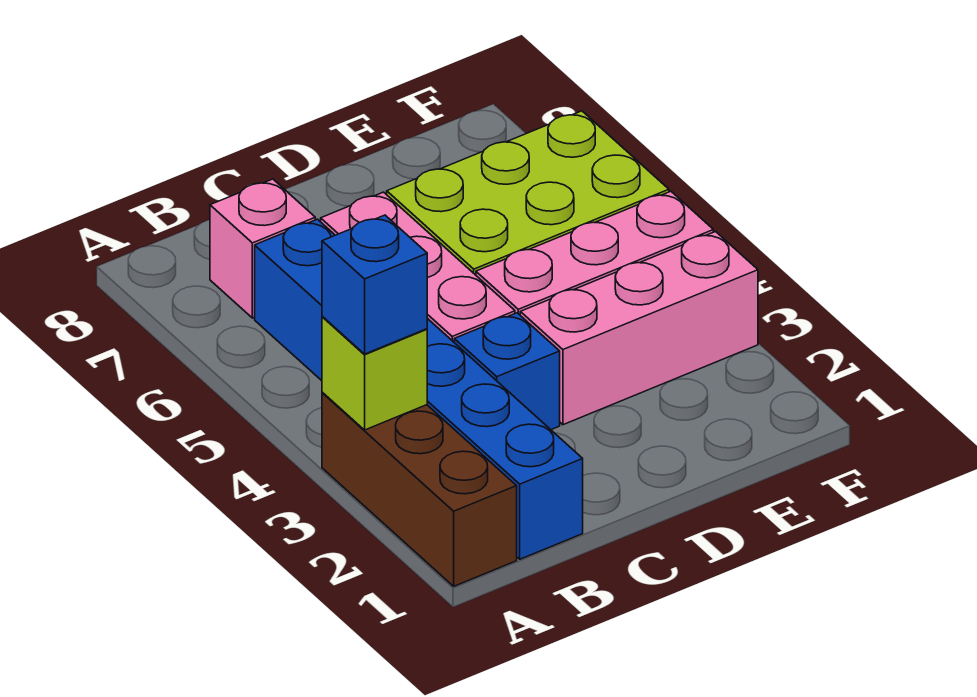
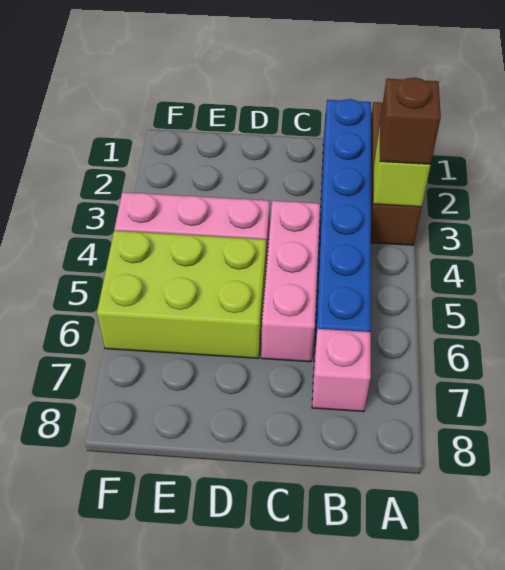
blue brick A3 level 3 -> brown brick A3 level 3
blue brick C3 level 1 -> none
pink brick D3:F3 level 1 -> none

